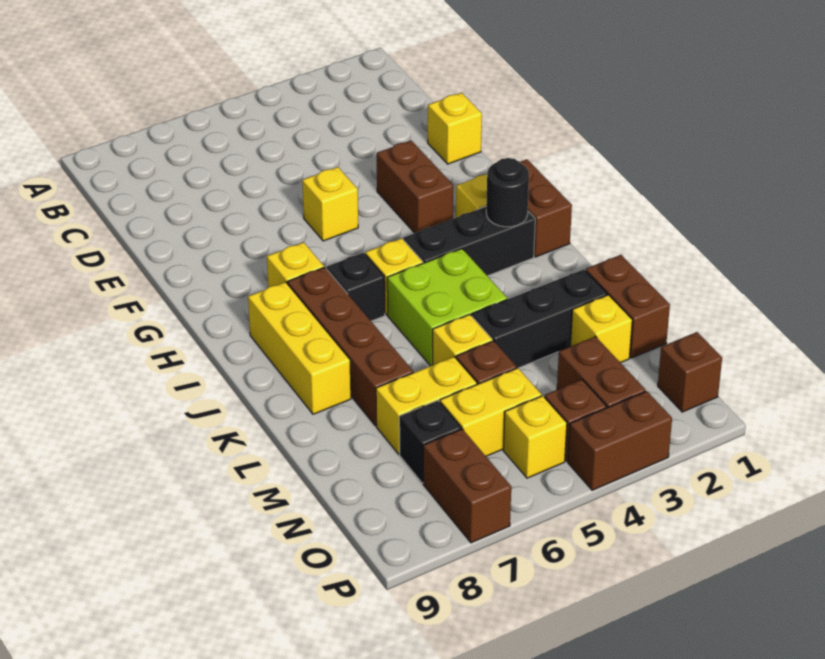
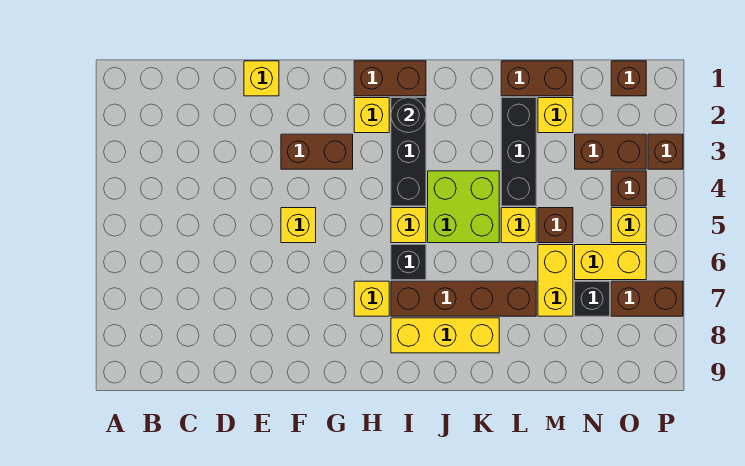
yellow brick N5:N6 level 1 -> yellow brick N6:O6 level 1
brown brick P3:P4 level 1 -> brown brick P3 level 1

